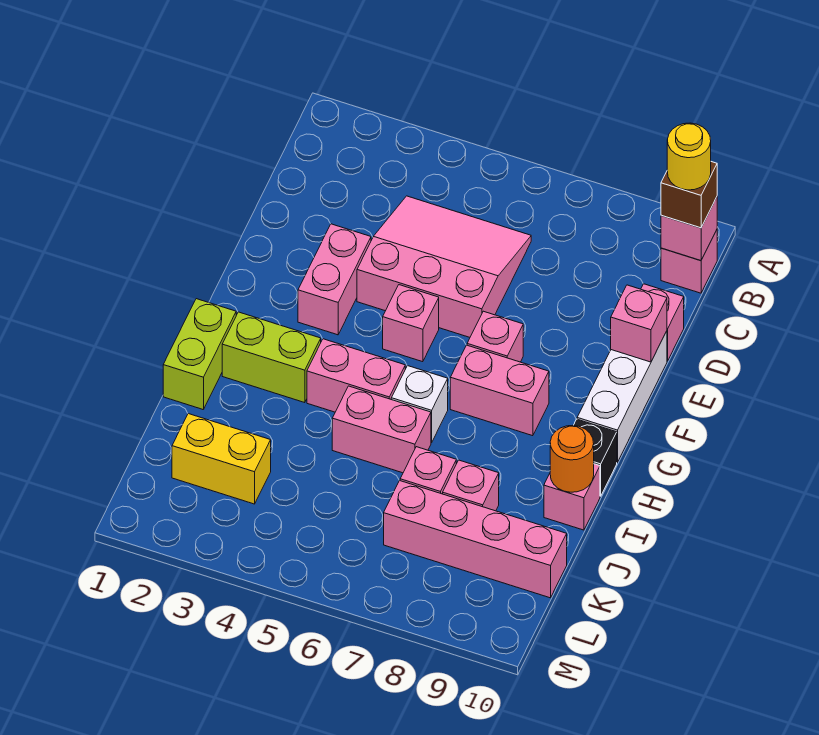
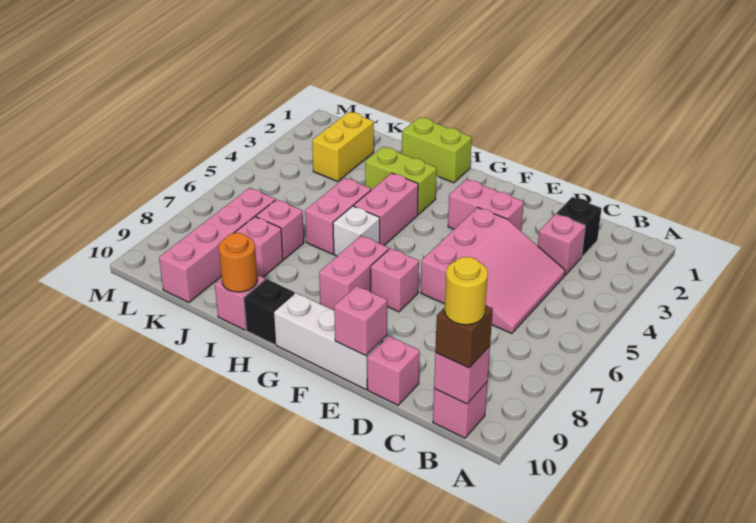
none -> black brick C2 level 1
pink brick F5 level 1 -> pink brick C3 level 1
lime brick H2:H3 level 1 -> lime brick H3:I3 level 1

